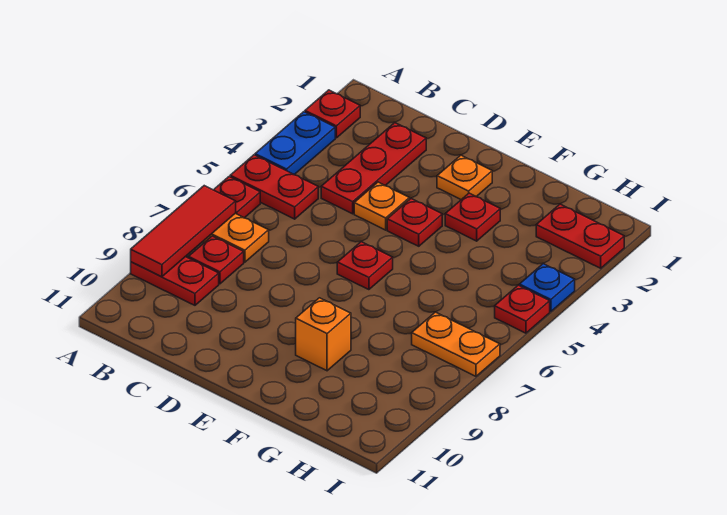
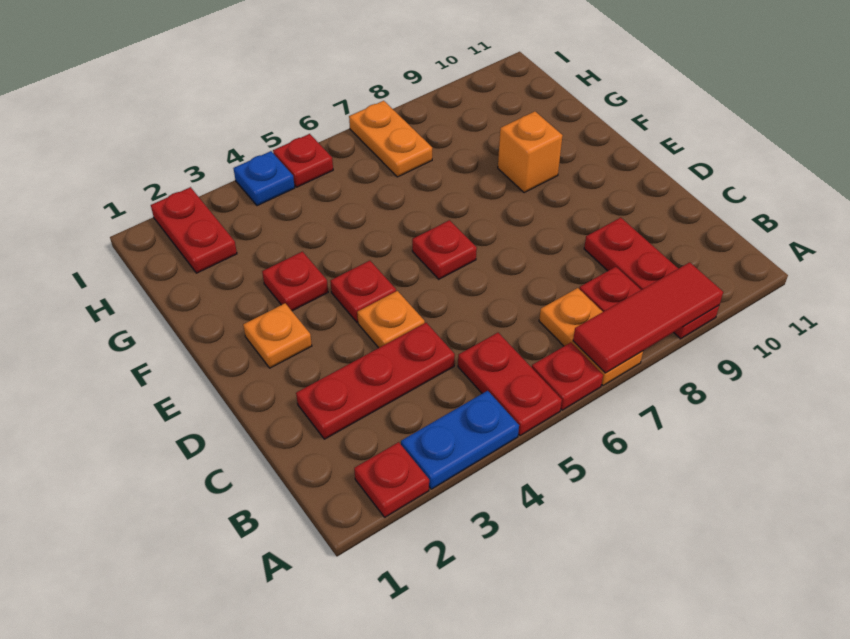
red plate A9:B9 level 1 -> red plate A9:C9 level 1

